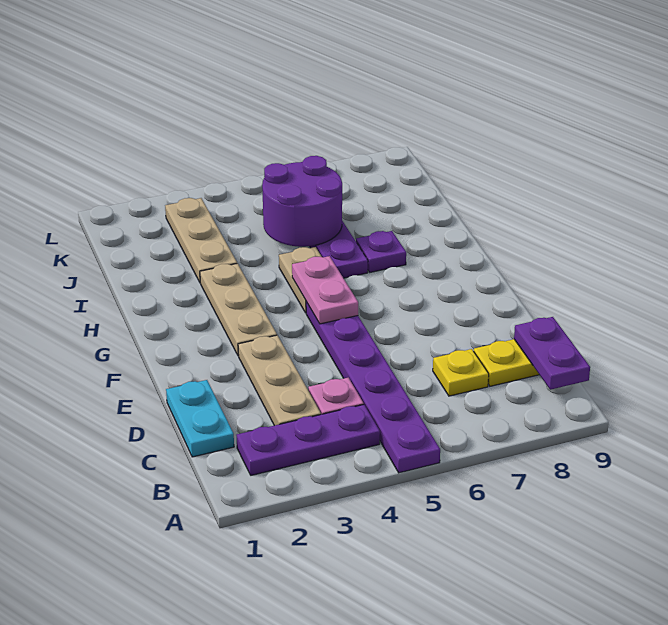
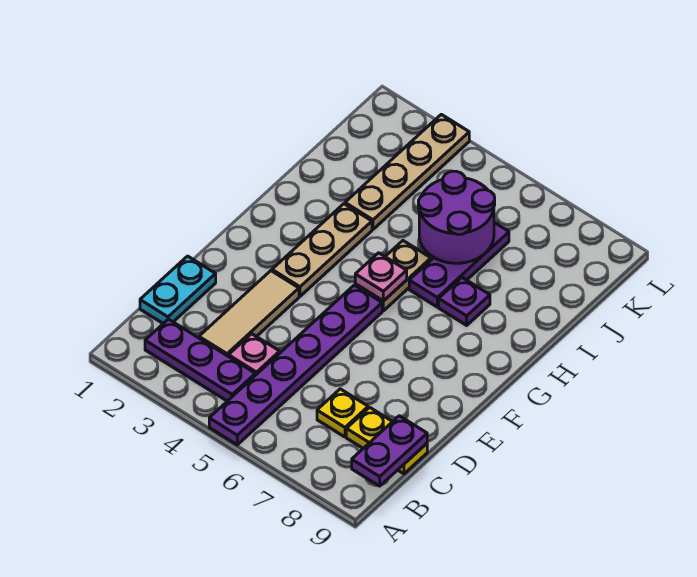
tan plate C3:E3 level 1 -> tan tile C3:E3 level 1
pink plate F5:G5 level 2 -> pink plate G5 level 2
tan plate I3:K3 level 1 -> tan plate I3:L3 level 1

